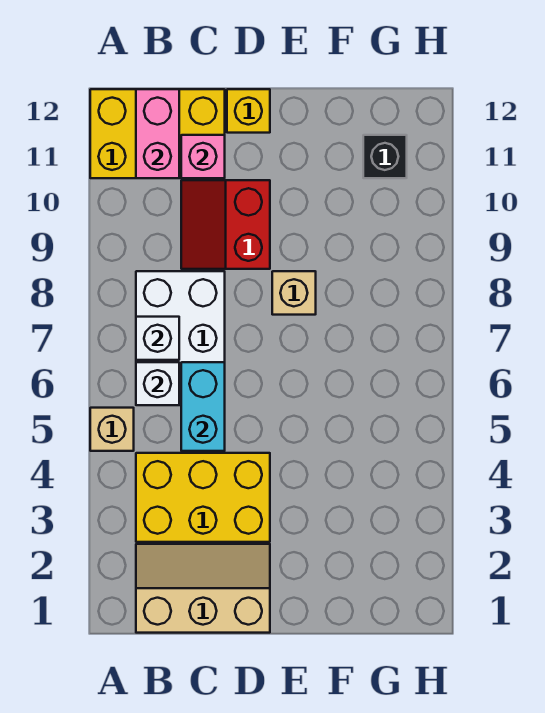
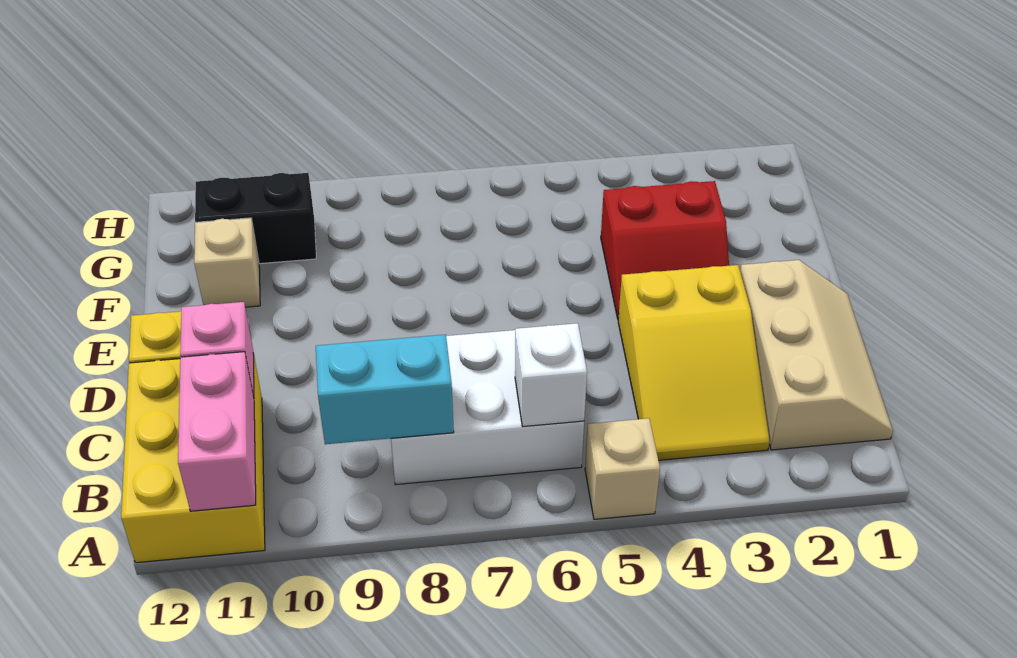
tan slope B1:D2 level 1 top 1 -> tan slope B1:D2 level 1 top 2
yellow brick B3:D4 level 1 -> yellow slope B3:D4 level 1 top D
white brick B7 level 2 -> none
pink brick B11:B12 level 2 -> pink brick A11:B11 level 2
cyan brick C5:C6 level 2 -> cyan brick B8:B9 level 2
red slope C9:D10 level 1 top D -> red slope E3:F4 level 1 top F
tan brick E8 level 1 -> tan brick F11 level 1
black brick G11 level 1 -> black brick G10:G11 level 1

